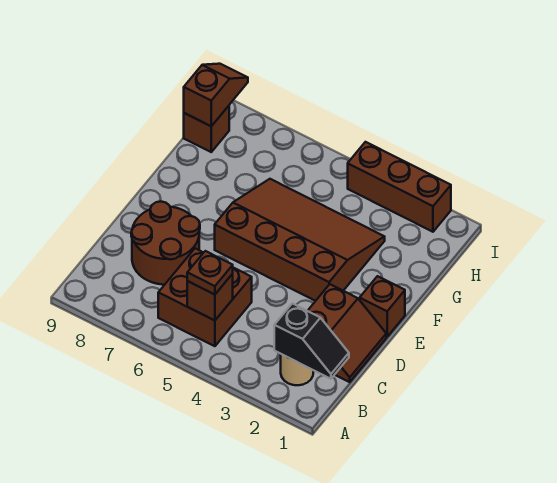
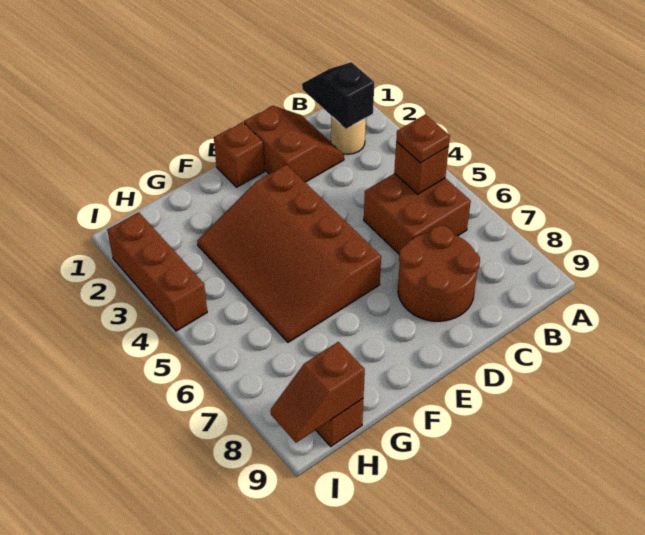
brown slope C1:D2 level 1 top 2 -> brown slope C1:D2 level 1 top D

